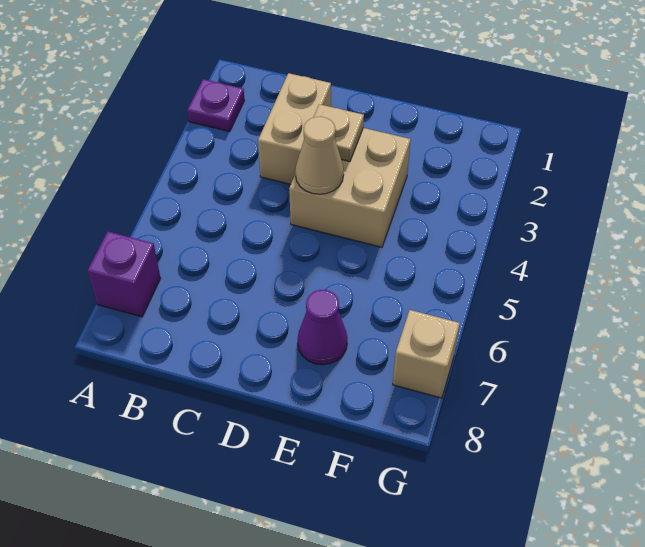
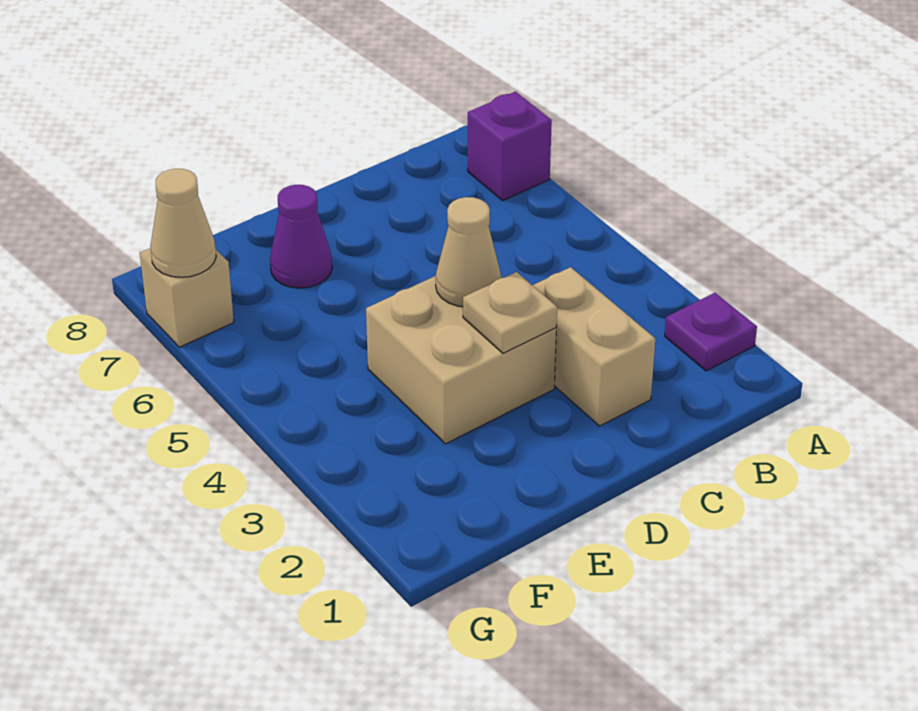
none -> tan cone G7 level 2

